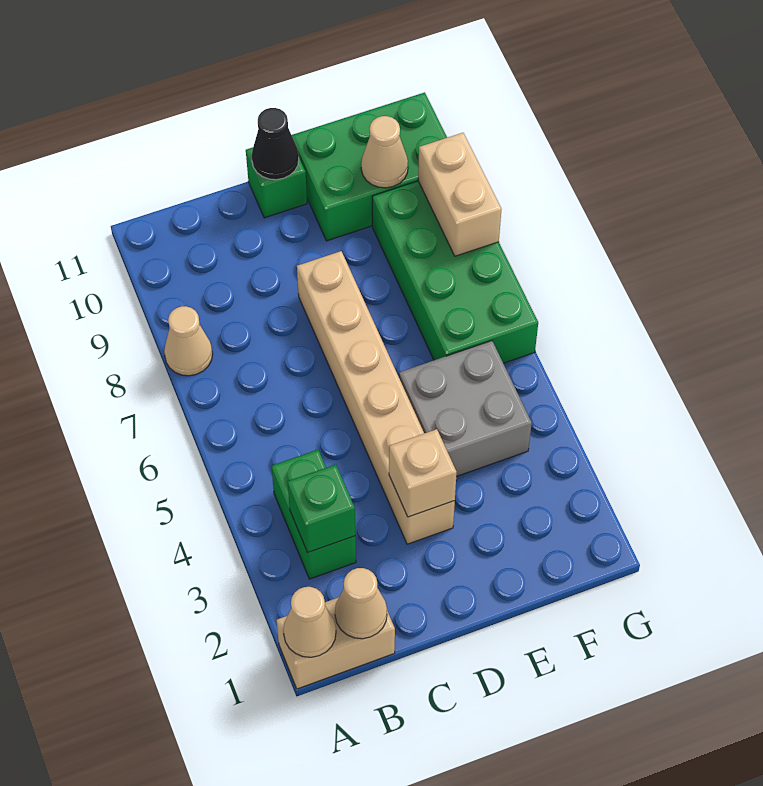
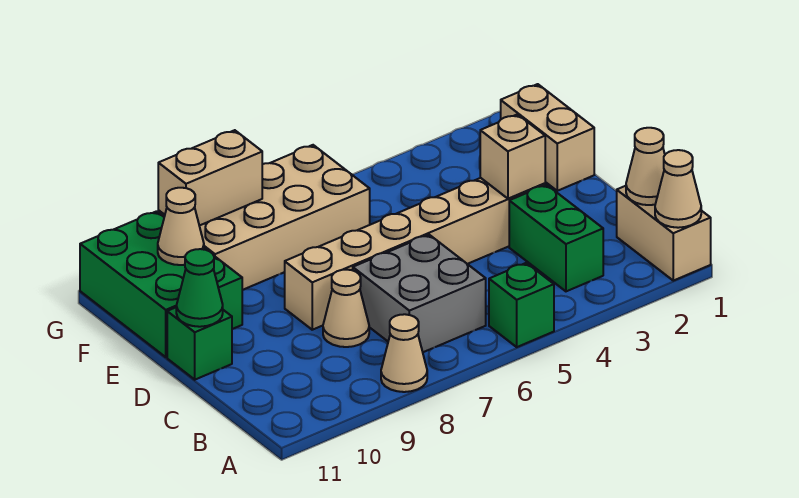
green brick B3:B4 level 1 -> green brick B3:C3 level 1
green brick B3 level 2 -> green brick A5 level 1
none -> tan cone C8 level 1
black cone D11 level 2 -> green cone D11 level 2
none -> tan brick E1:F1 level 1
grey brick E4:F5 level 1 -> grey brick B6:C7 level 1
green brick F6:G9 level 1 -> tan brick F6:G9 level 1

